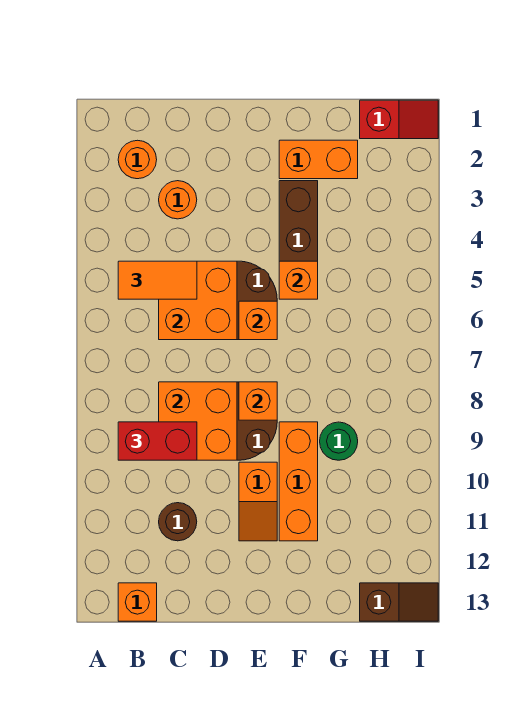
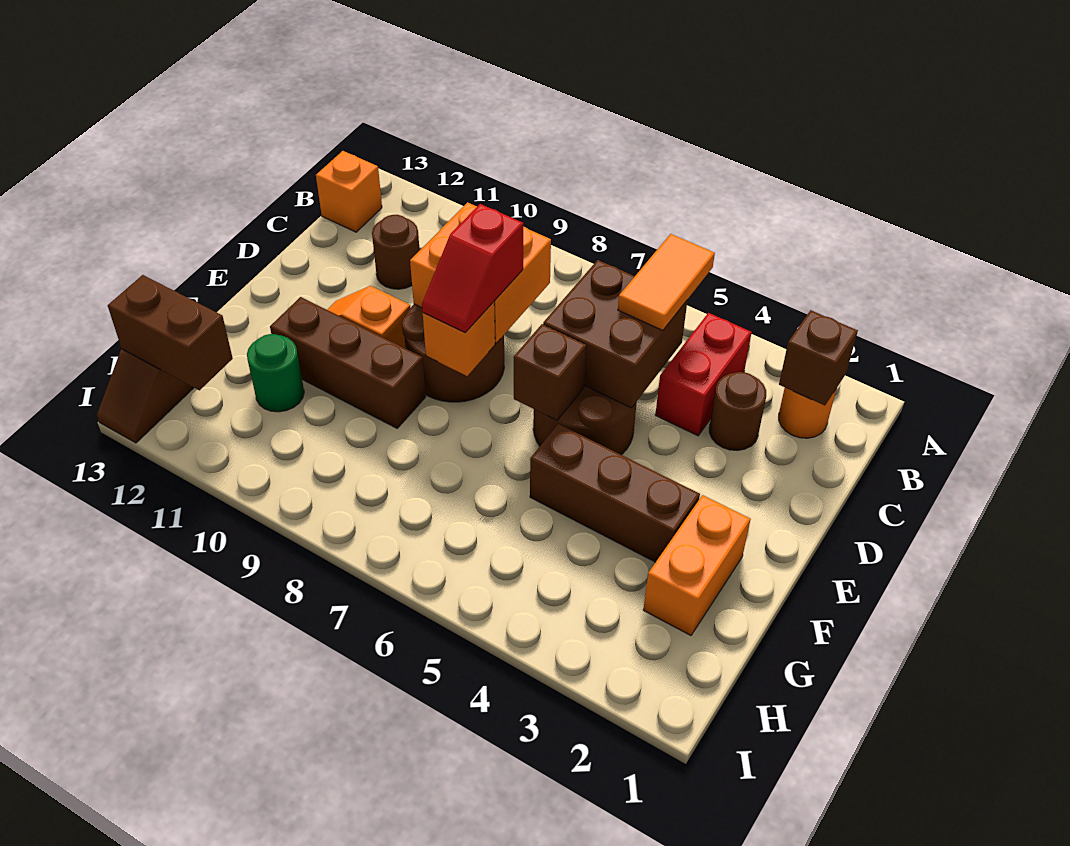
none -> brown brick B2 level 2
red brick B9:C9 level 3 -> red brick B4:C4 level 1
orange round brick C3 level 1 -> brown round brick C3 level 1
orange brick C5:D6 level 2 -> brown brick C5:D6 level 2
orange brick E6 level 2 -> brown brick E6 level 2
orange brick F5 level 2 -> none
orange brick F9:F11 level 1 -> brown brick F9:F11 level 1
green round brick G9 level 1 -> green round brick G11 level 1
red slope H1:I1 level 1 top H -> red slope D8:E8 level 3 top D
none -> brown brick H12:H13 level 2

